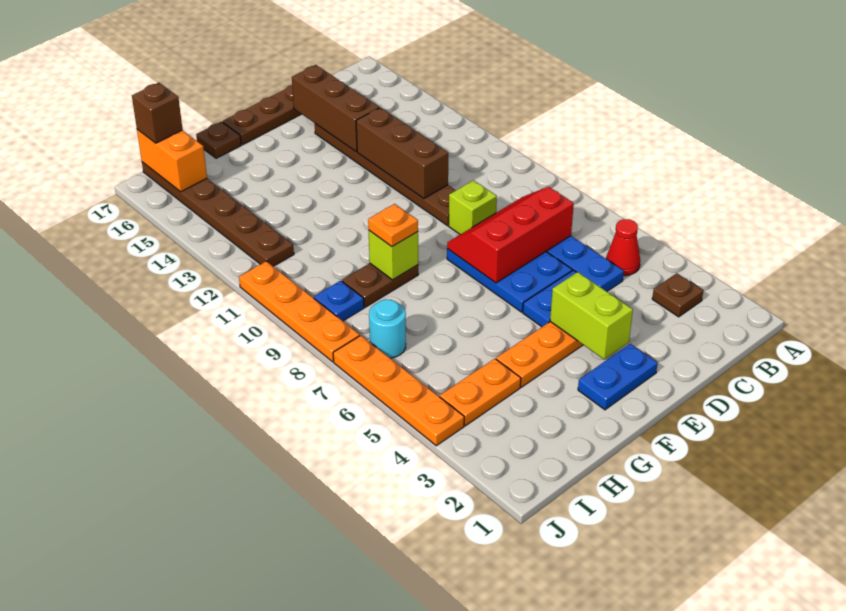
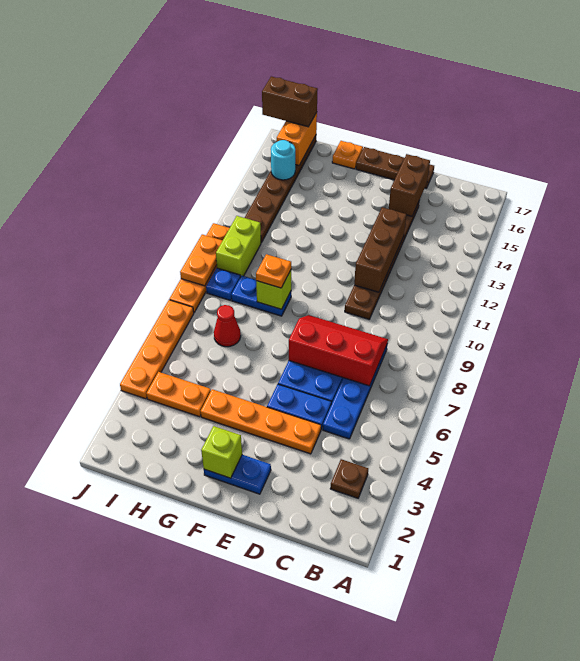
red cone B5 level 1 -> red cone H7 level 1
lime brick D9 level 1 -> lime brick F2 level 2
brown brick D14:D16 level 2 -> brown brick D15:D16 level 2
lime brick E3:E4 level 2 -> lime brick I10:I11 level 1
brown plate G9:H9 level 1 -> blue plate G9:H9 level 1
brown plate G17 level 1 -> orange plate G17 level 1
cyan round brick I7 level 1 -> cyan round brick I15 level 2
brown brick I17 level 3 -> brown brick I17:J17 level 3
none -> orange plate J9:J10 level 2

